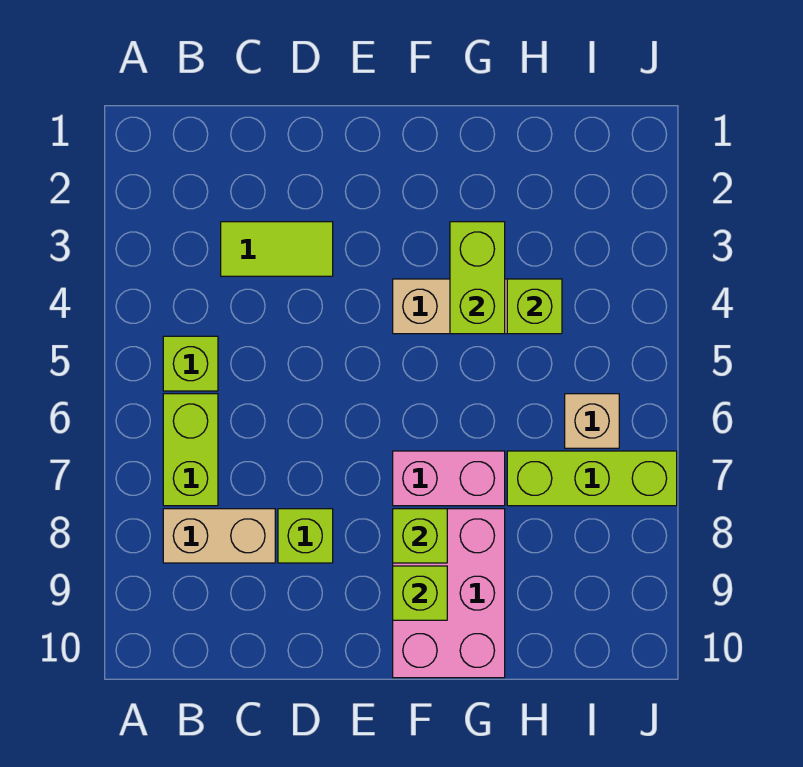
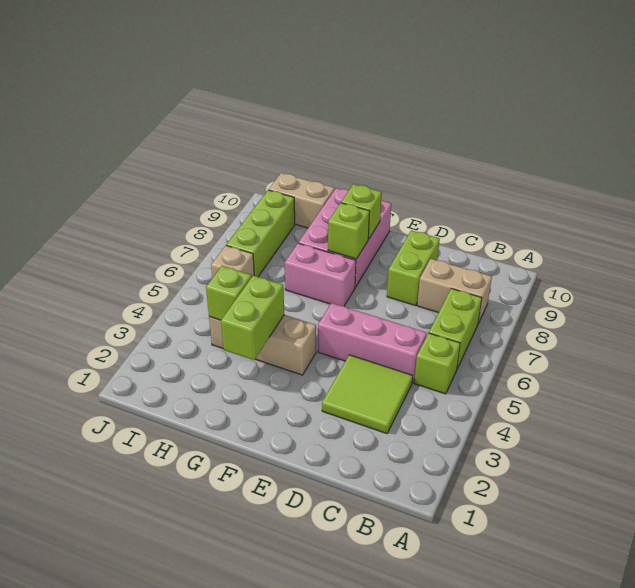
lime tile C3:D3 level 1 -> lime tile C3:D4 level 1
none -> pink brick C5:E5 level 1
lime brick D8 level 1 -> lime brick D8:D9 level 1
lime brick H7:J7 level 1 -> lime brick I7:I9 level 1
none -> tan brick H10:I10 level 1

